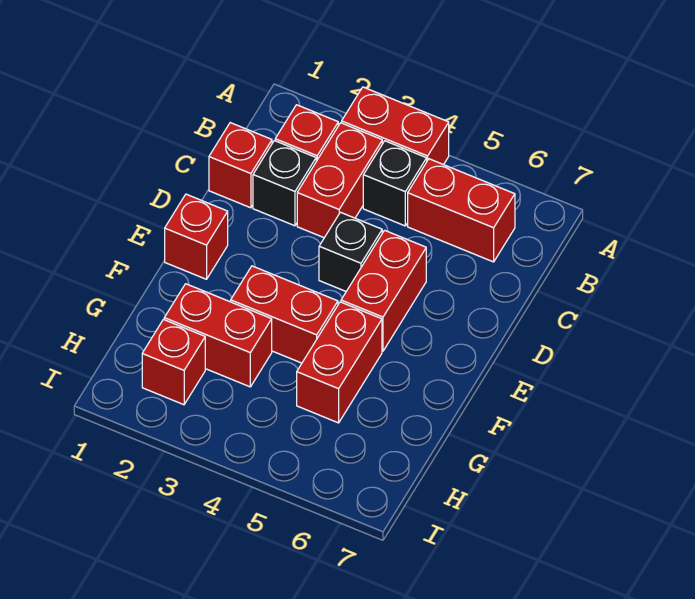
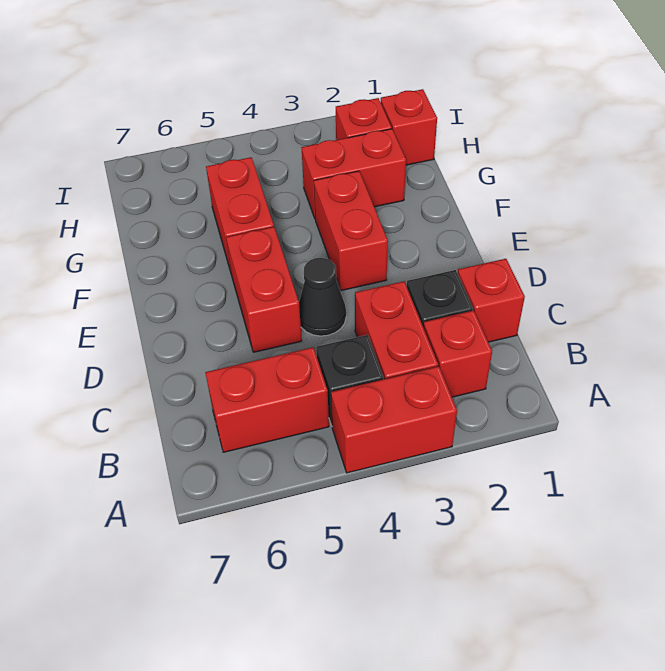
black brick D4 level 1 -> black cone D4 level 1
red brick E1 level 1 -> red brick H1 level 1
red brick F3:F4 level 1 -> red brick E3:F3 level 1

